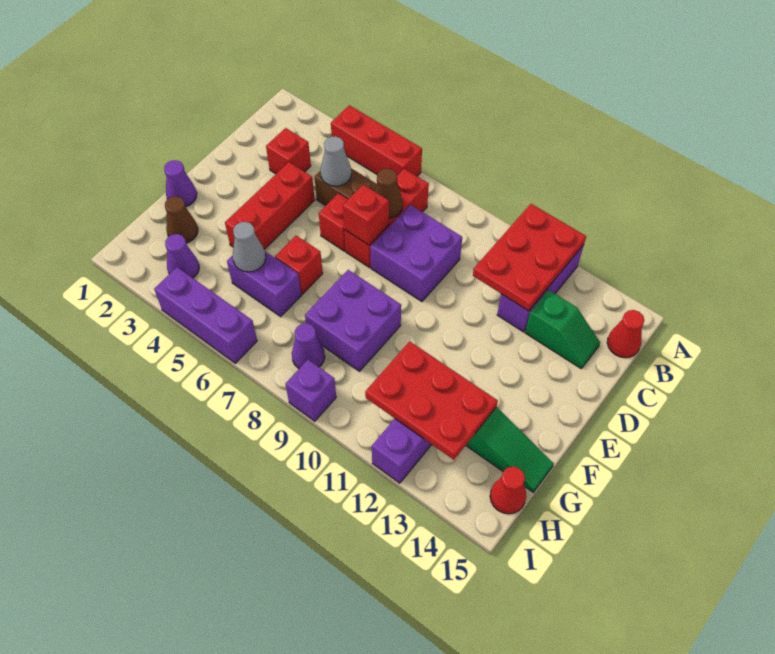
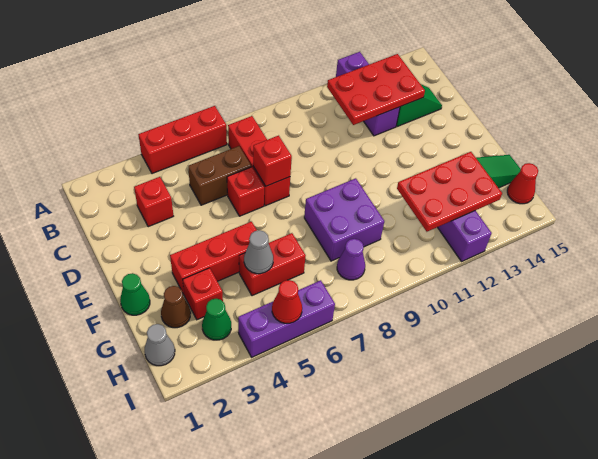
red plate A11:C12 level 2 -> red plate B11:C13 level 2
red cone B15 level 1 -> red cone I5 level 2
grey cone C5 level 2 -> grey cone H1 level 1
brown cone C7 level 2 -> none
purple brick C8:D9 level 1 -> none
red brick D4:F4 level 1 -> red brick F3:F5 level 1
purple cone F1 level 1 -> green cone F1 level 1
red brick F6 level 1 -> red brick G3 level 1
purple brick G5:G6 level 1 -> red brick G5:G6 level 1
purple cone H3 level 1 -> green cone H3 level 1
purple brick I9 level 1 -> none

